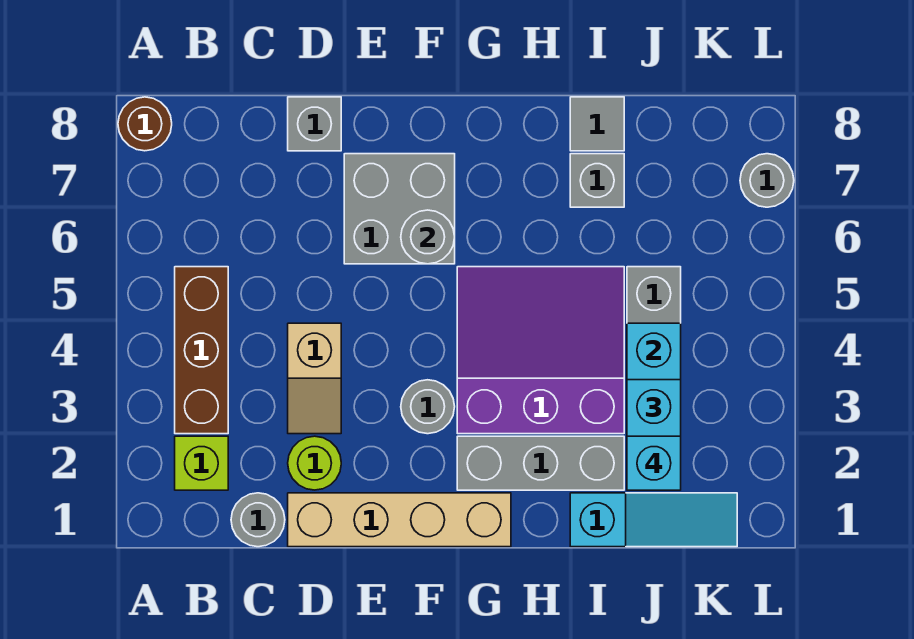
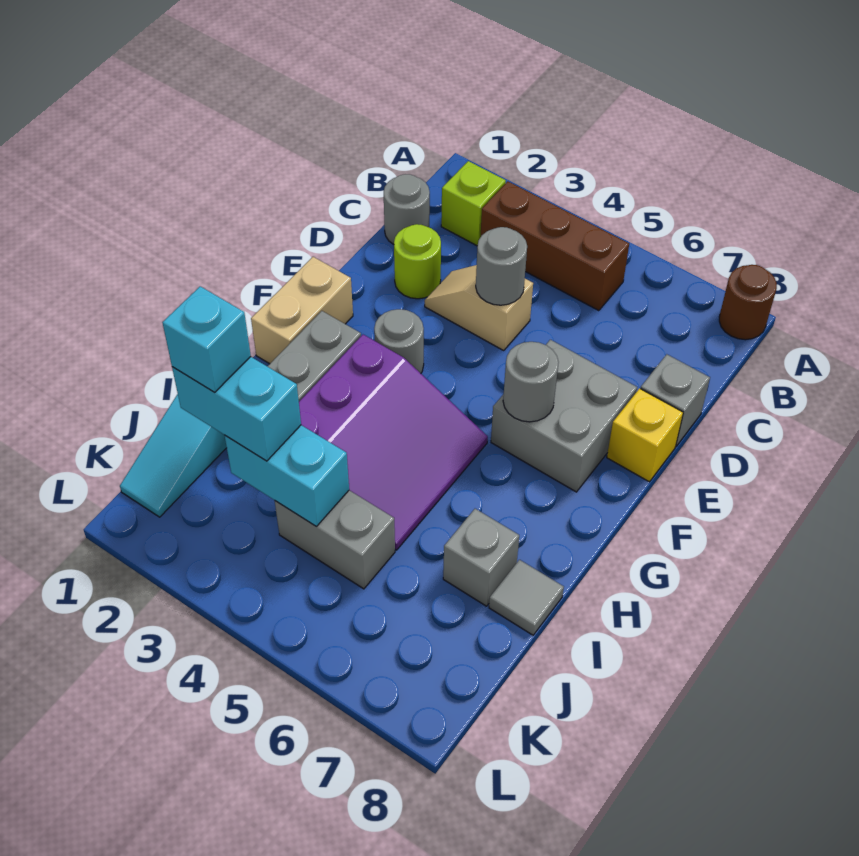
tan brick D1:G1 level 1 -> tan brick F1:G1 level 1
none -> yellow brick E8 level 1
grey round brick L7 level 1 -> grey round brick D4 level 2

